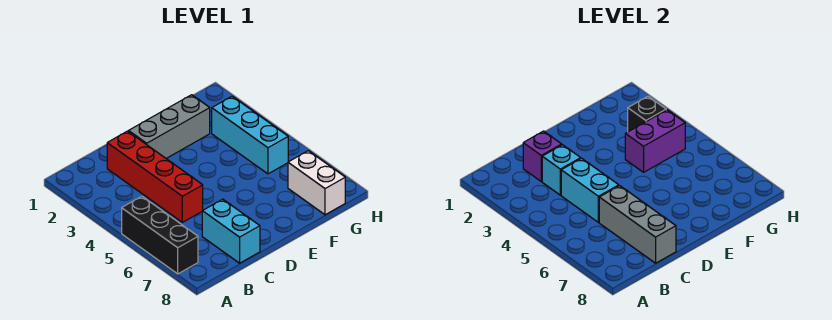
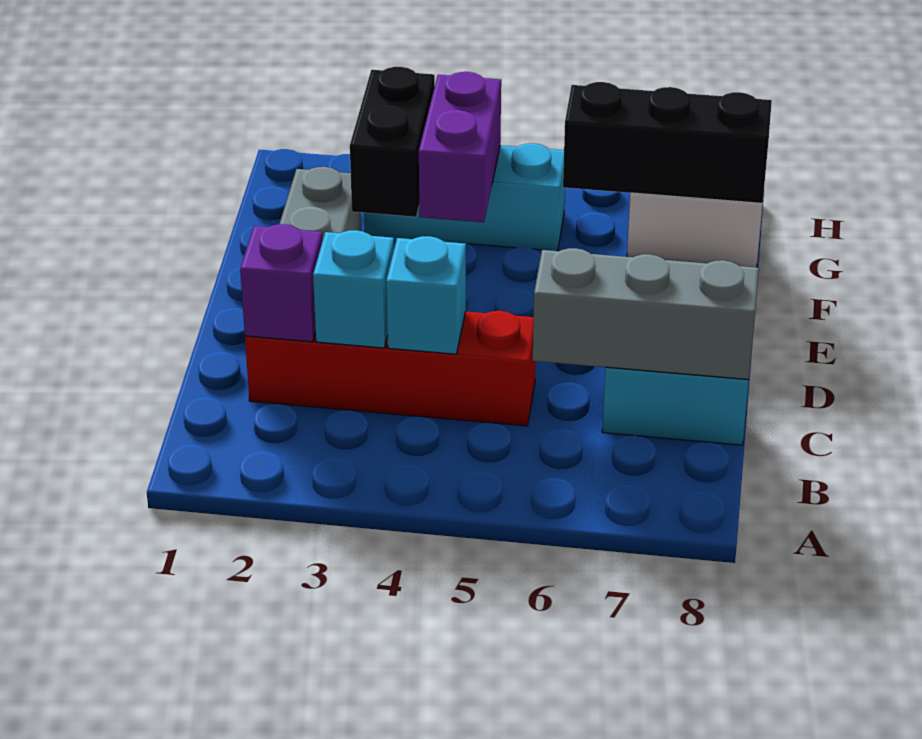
black brick A5:A7 level 1 -> black brick G6:G8 level 2
cyan brick C4:C5 level 2 -> cyan brick C4 level 2
black brick G3 level 2 -> black brick F3:G3 level 2

